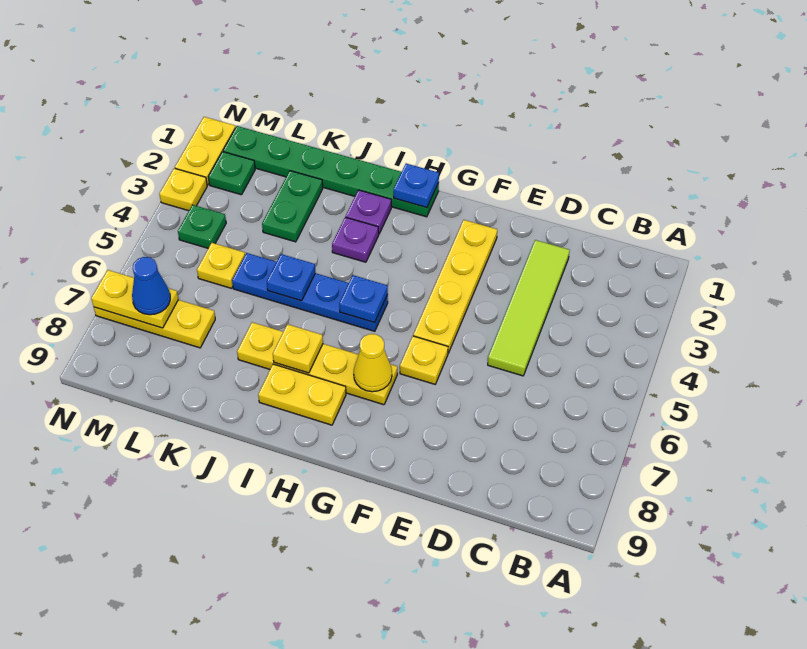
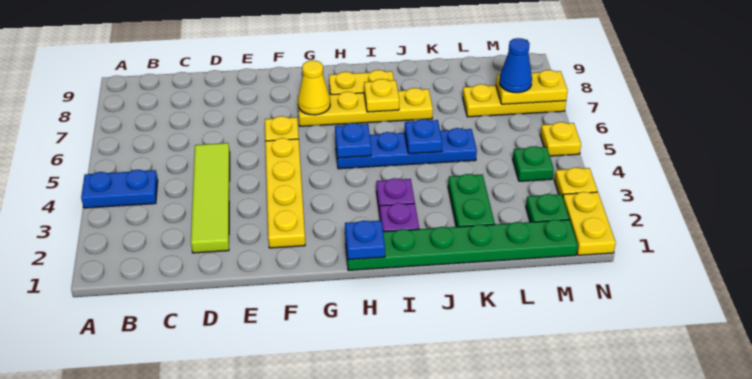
none -> blue plate A4:B4 level 1
yellow plate L5 level 1 -> yellow plate N5 level 1

